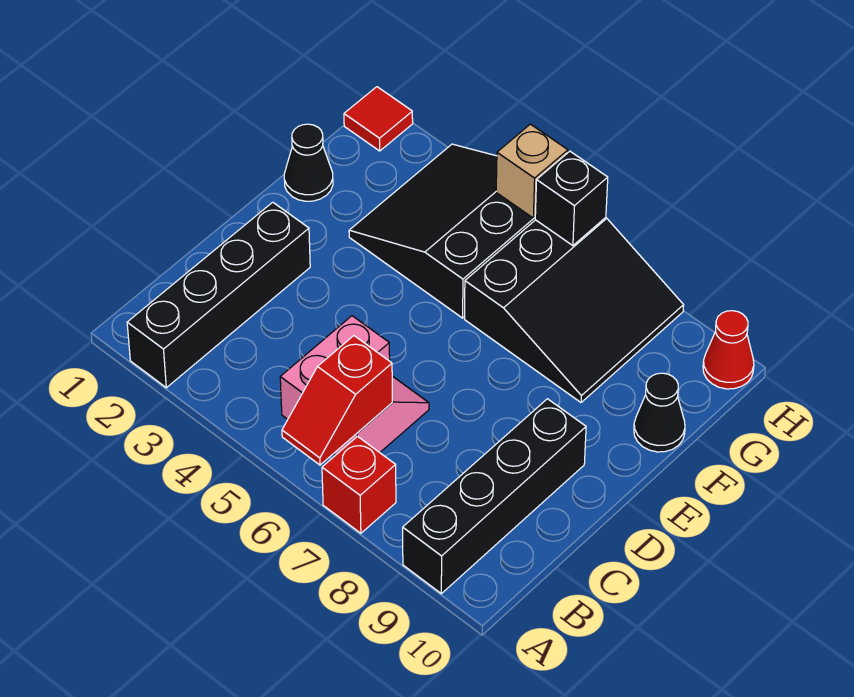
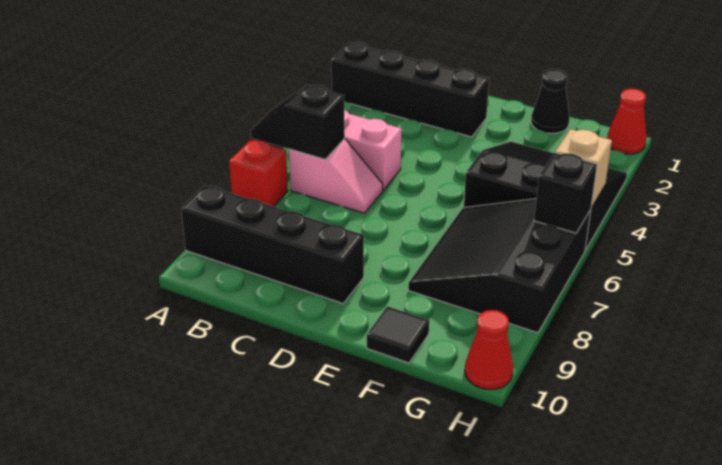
red slope A6:B6 level 2 top B -> black slope A6:B6 level 2 top B
black slope F6:H8 level 1 top 6 -> black slope F6:H8 level 1 top H
black cone F10 level 1 -> black tile F10 level 1
red tile H1 level 1 -> red cone H1 level 1

